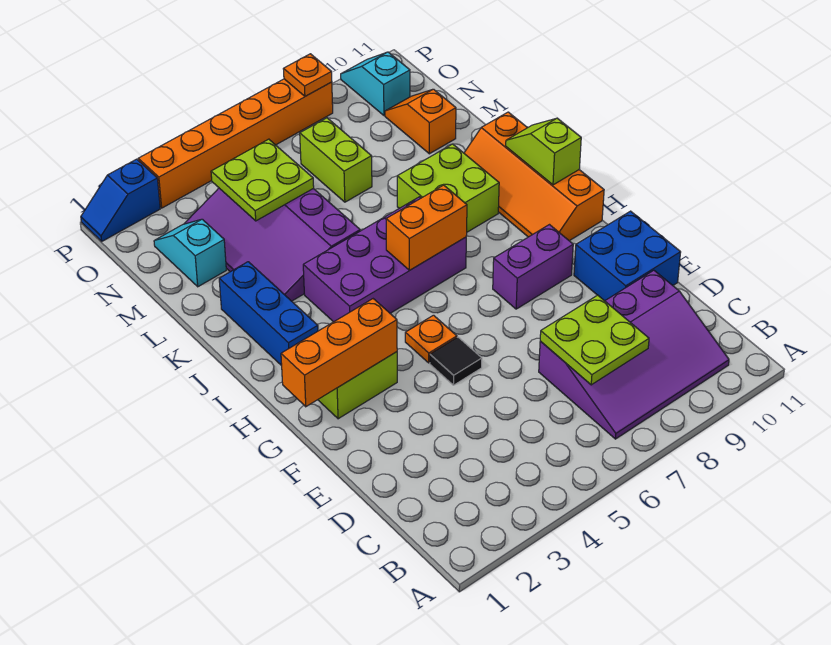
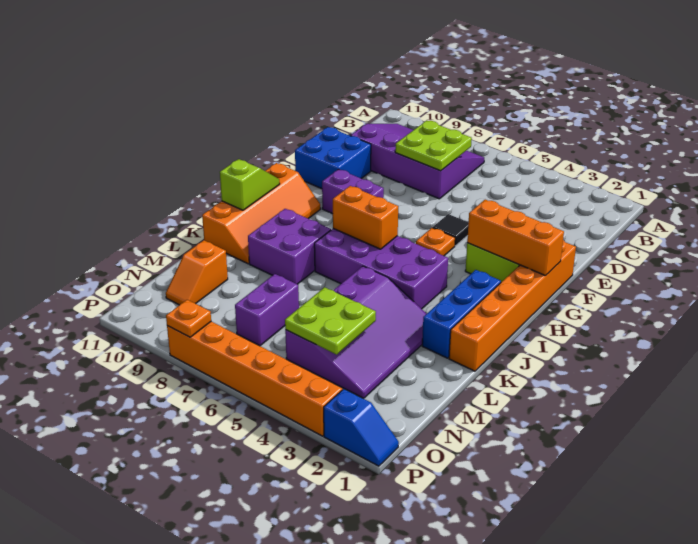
none -> orange brick F1:K1 level 1
lime slope I11:J11 level 2 top I -> lime slope I11:J11 level 2 top J
lime brick J8:K9 level 1 -> purple brick J8:K9 level 1
cyan slope M2:N2 level 1 top M -> none
lime brick M7:N7 level 1 -> purple brick M7:N7 level 1
cyan slope O10:P10 level 1 top O -> none

